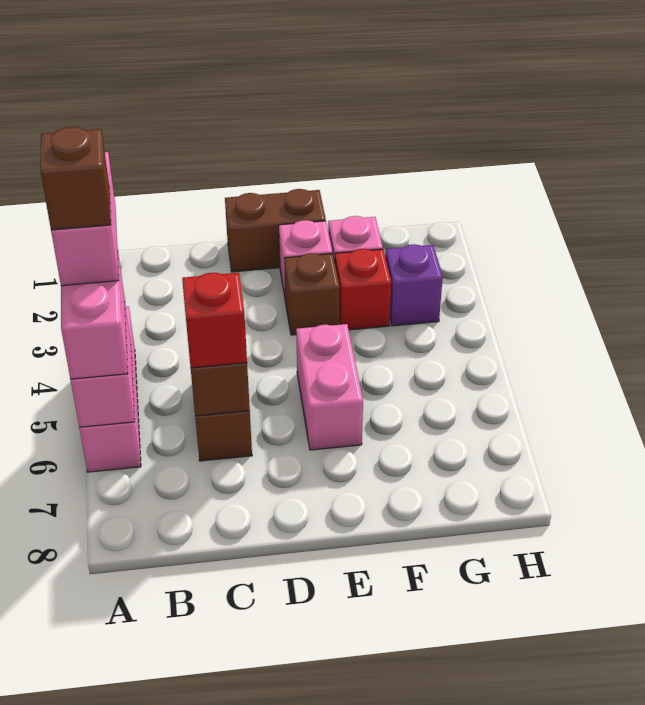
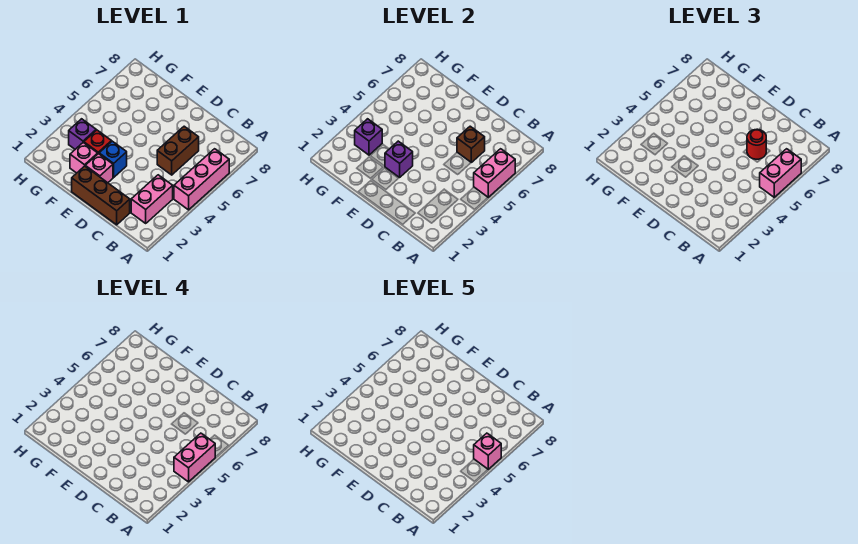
brown brick A5 level 5 -> pink brick A5 level 5
red brick C6 level 3 -> red round brick C6 level 3
brown brick D1:E1 level 1 -> brown brick C1:E1 level 1
brown brick E3 level 1 -> blue brick E3 level 1
none -> purple brick E3 level 2
pink brick E5:E6 level 1 -> pink brick B2:B3 level 1
none -> purple brick G3 level 2

